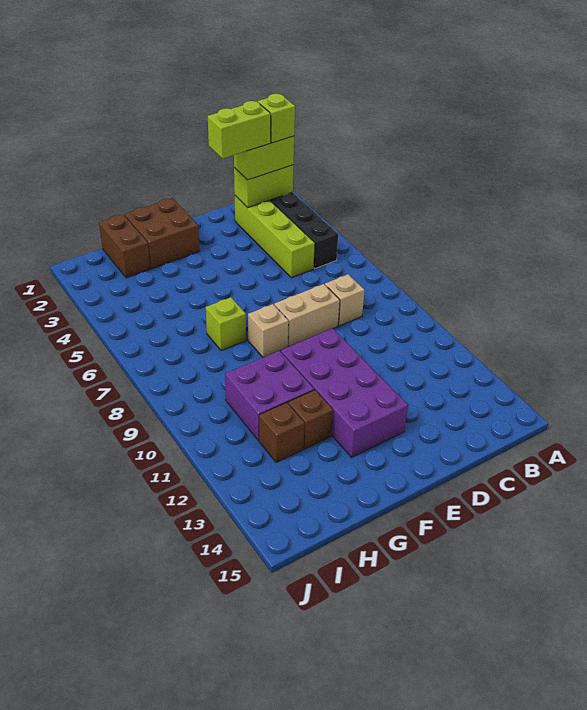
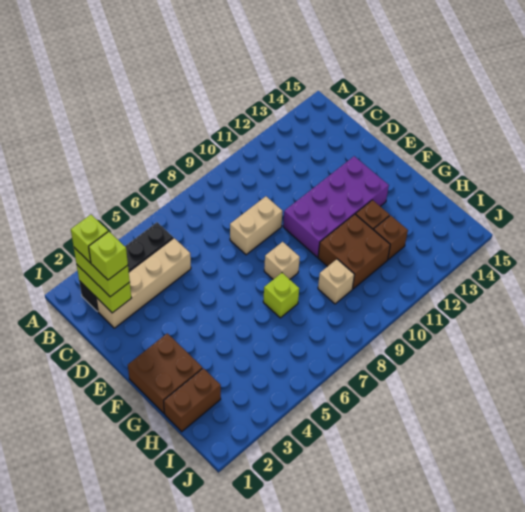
lime brick C2:C5 level 1 -> tan brick C2:C5 level 1
lime brick C2:D2 level 4 -> lime brick C2 level 4
tan brick C8 level 1 -> tan brick H9 level 1
tan brick D8:E8 level 1 -> tan brick D8:D9 level 1
purple brick G10:H11 level 1 -> brown brick G10:H11 level 1

